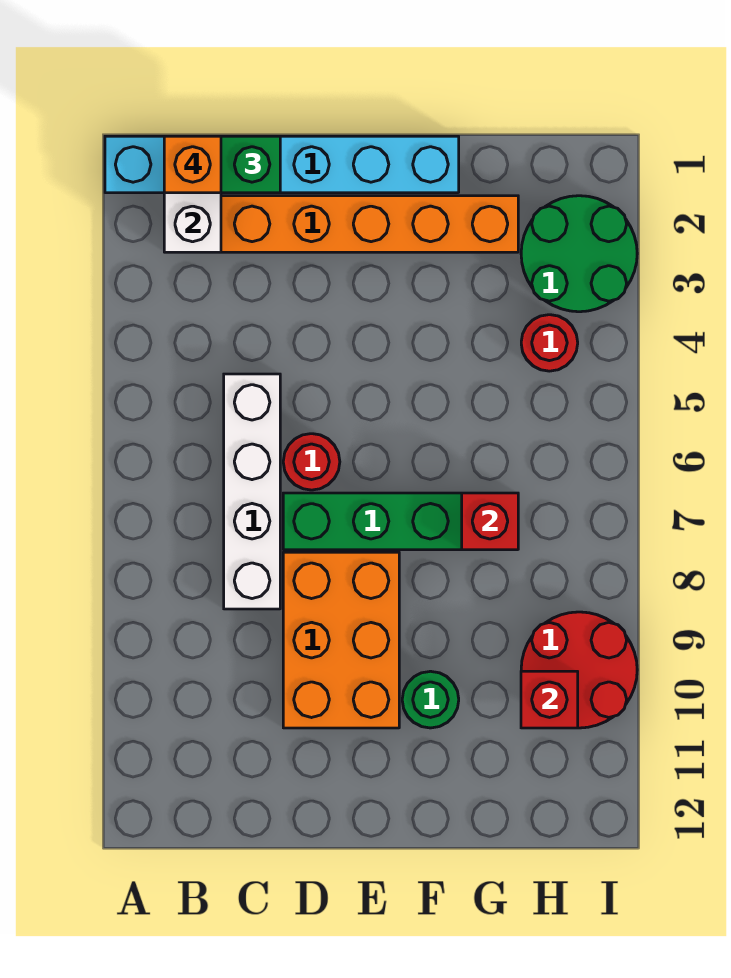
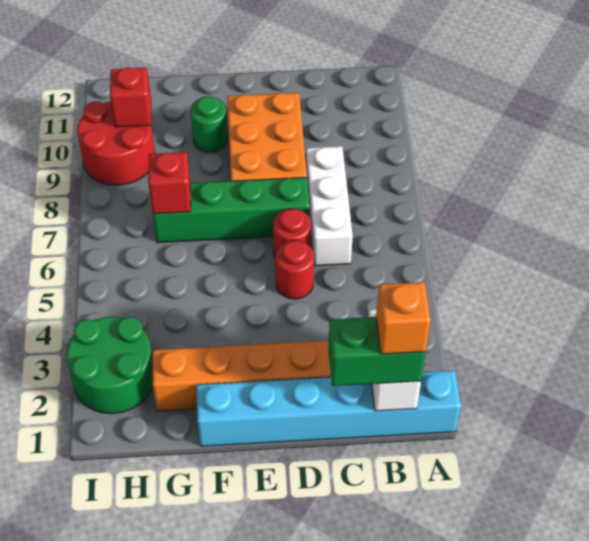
white brick C5:C8 level 1 -> white brick C6:C8 level 1
red round brick H4 level 1 -> red round brick D5 level 1

